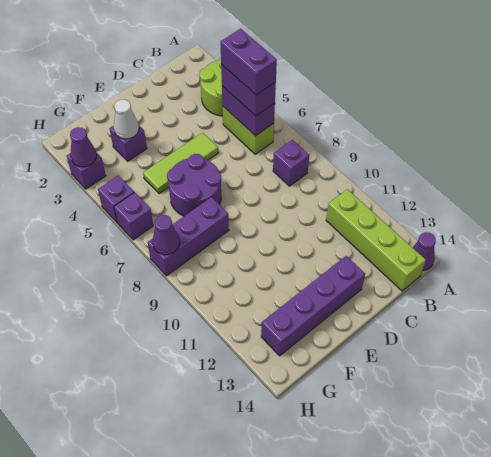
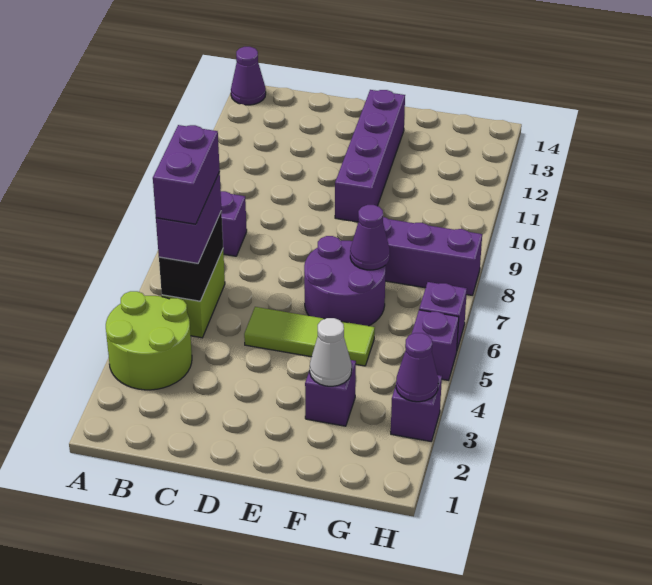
purple brick B5:B6 level 2 -> black brick B5:B6 level 2
lime brick B11:B14 level 1 -> none
purple brick D13:G13 level 1 -> purple brick E10:E13 level 1
purple cone H8 level 2 -> purple cone F7 level 2

